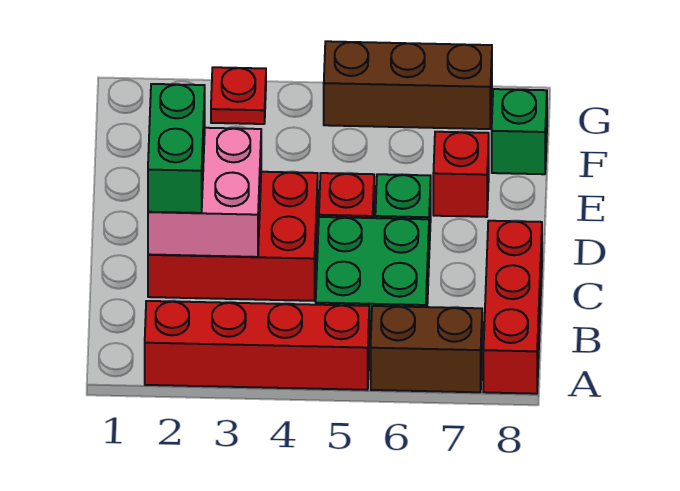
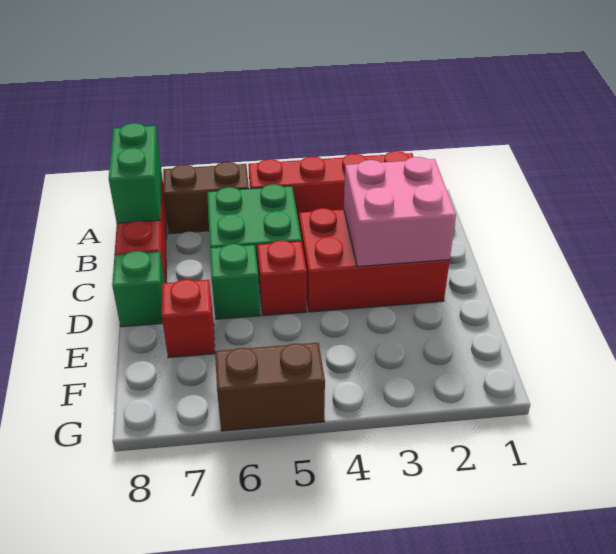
green brick C2:D2 level 3 -> green brick A8:B8 level 2
green brick F8 level 1 -> green brick D8 level 1
red plate G3 level 1 -> none
brown brick G5:G7 level 1 -> brown brick G5:G6 level 1

